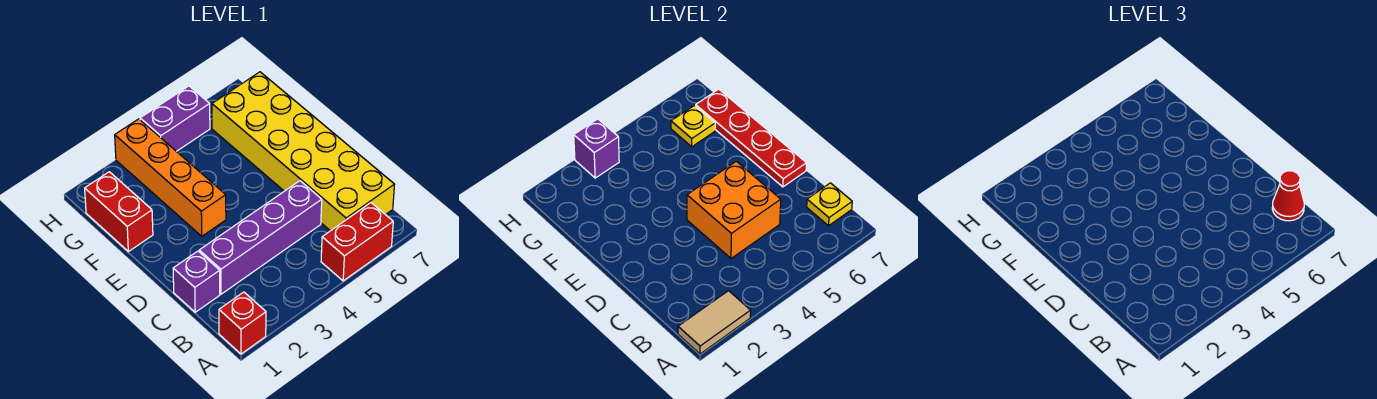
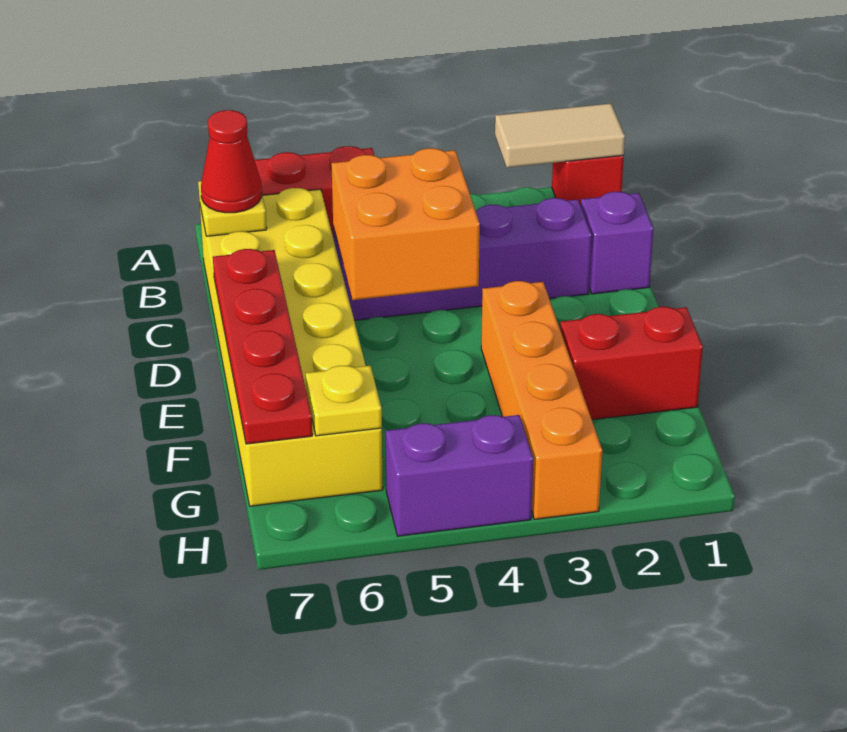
red brick F1:G1 level 1 -> red brick F1:F2 level 1
purple brick H3 level 2 -> none

